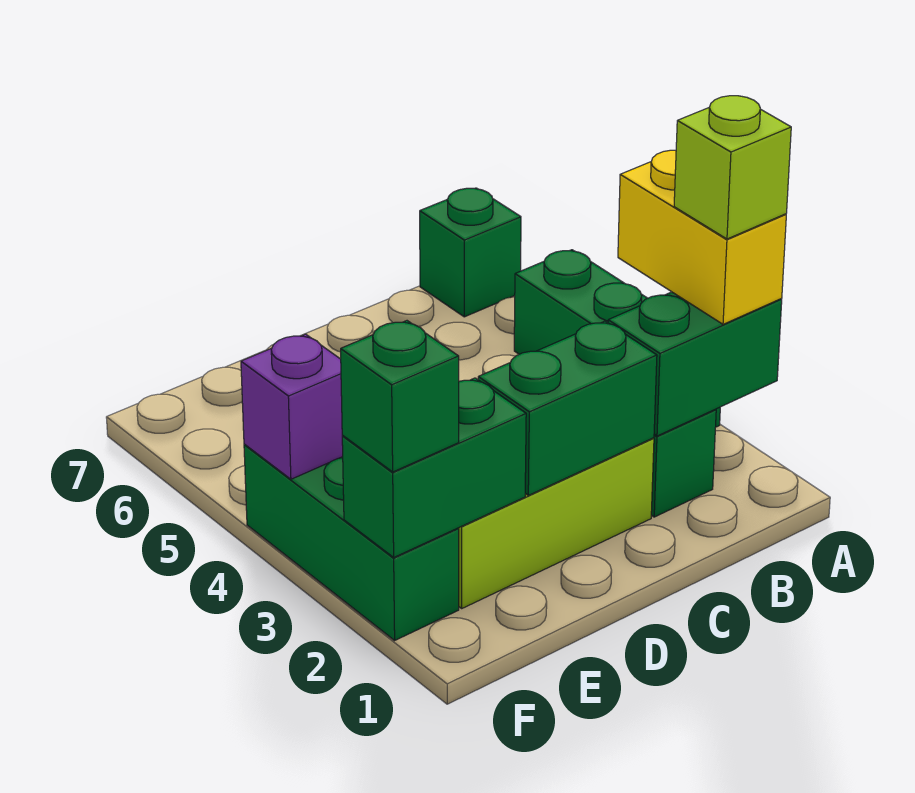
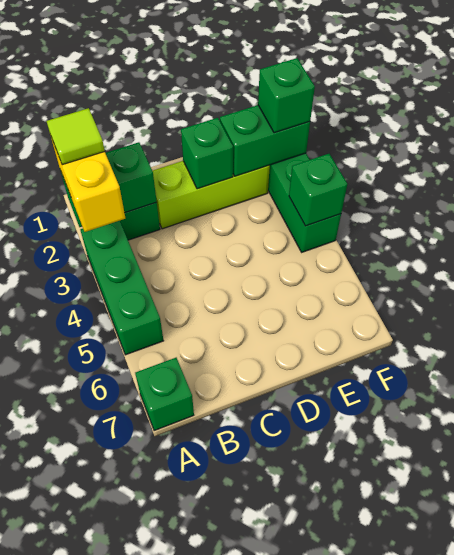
lime brick A2 level 4 -> lime tile A2 level 4
green brick C2:D2 level 2 -> green brick D2 level 2
purple brick F4 level 2 -> green brick F4 level 2

